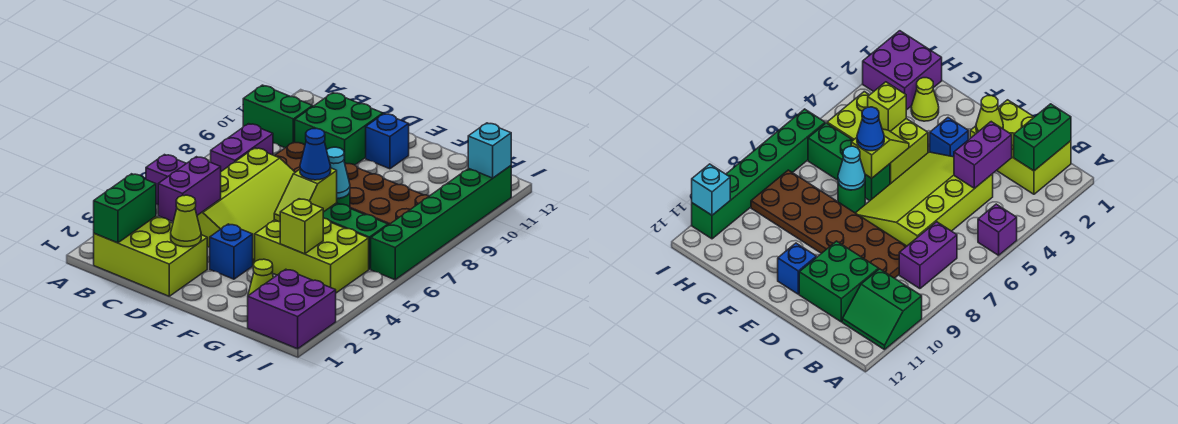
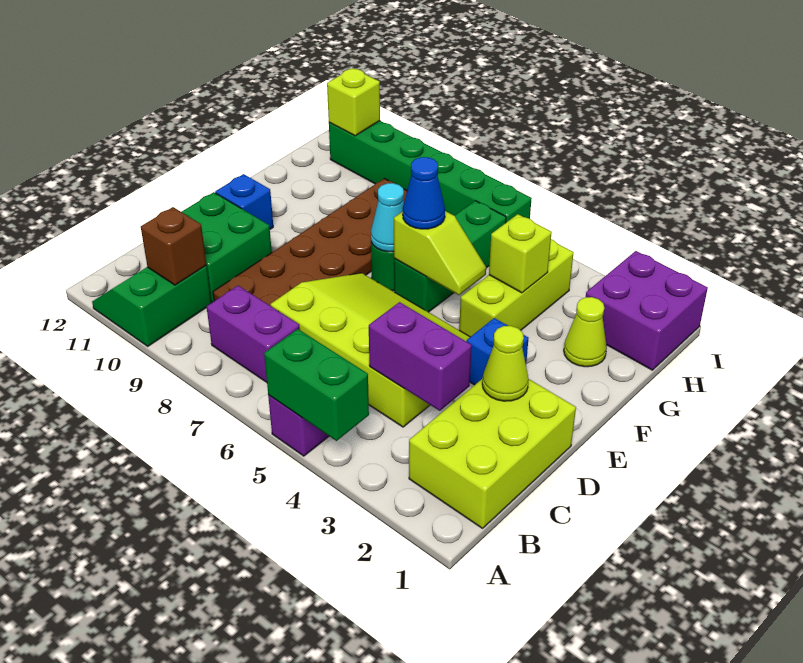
green brick B1:B2 level 2 -> green brick A4:A5 level 2
none -> brown brick B10 level 2
lime brick F4:H5 level 1 -> lime brick F4:H4 level 1
cyan brick I11 level 2 -> lime brick I11 level 2

